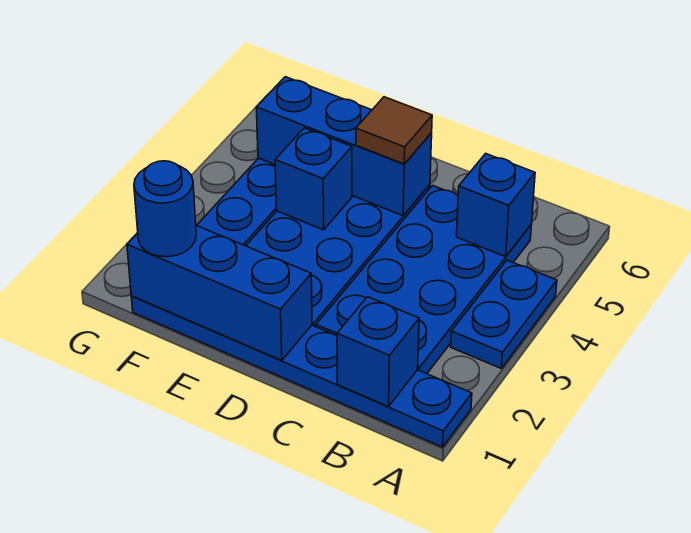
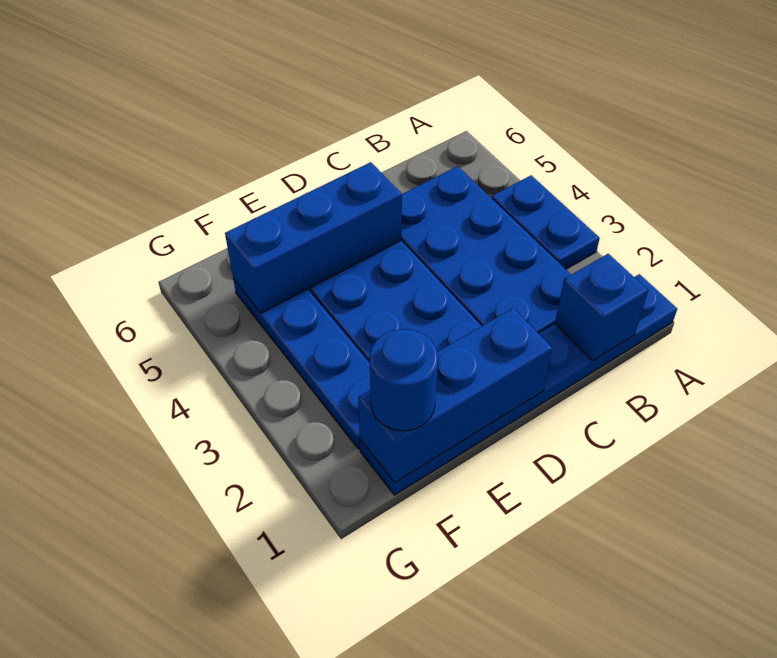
blue brick B5 level 2 -> none
brown tile D5 level 3 -> none
blue brick E4 level 2 -> none

